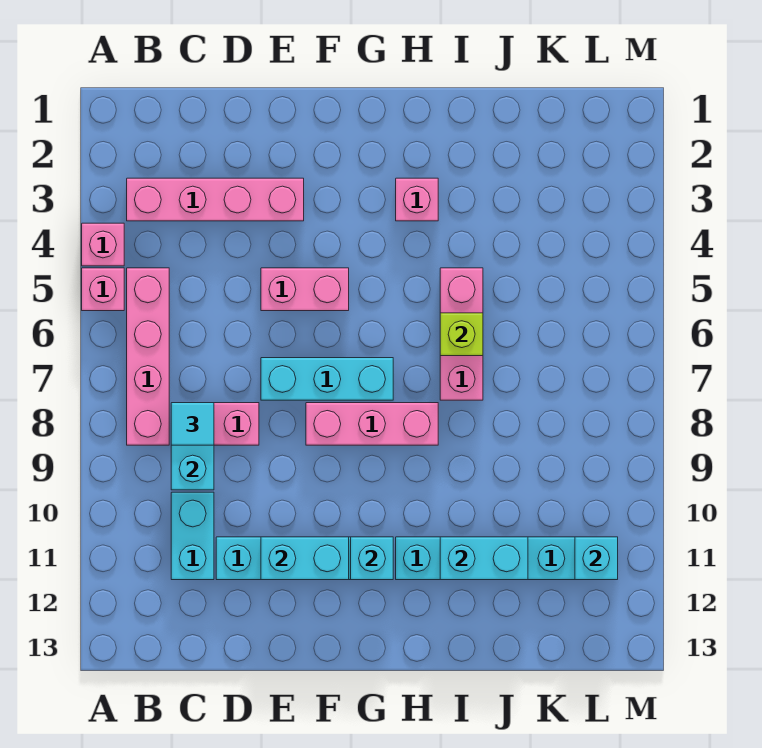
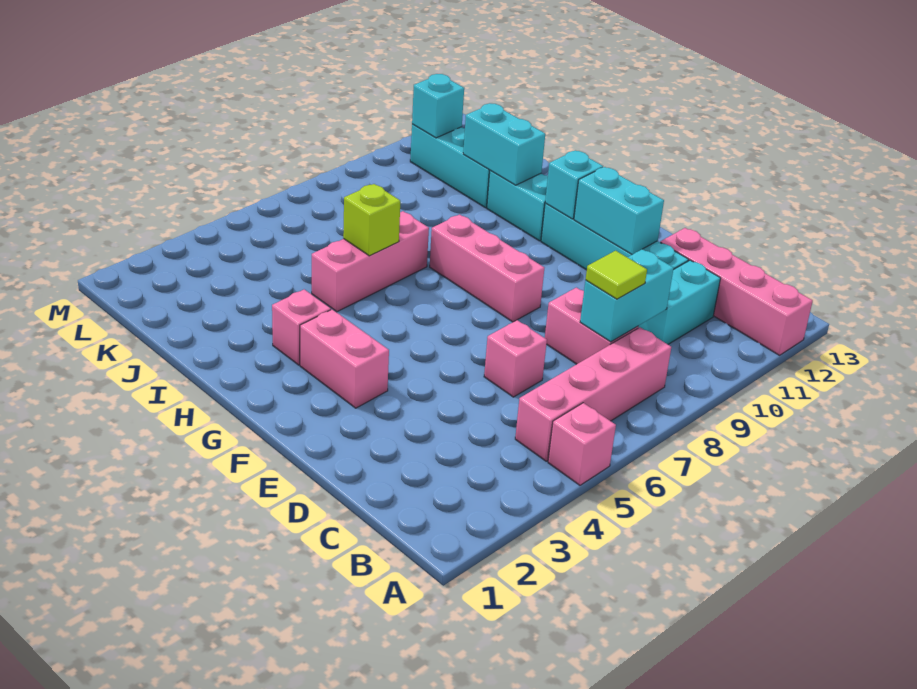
pink brick A4 level 1 -> pink brick D6 level 1
pink brick B3:E3 level 1 -> pink brick A12:D12 level 1
cyan tile C8 level 3 -> lime tile C8 level 3
pink brick E5:F5 level 1 -> pink brick F3:G3 level 1
cyan brick E7:G7 level 1 -> none

